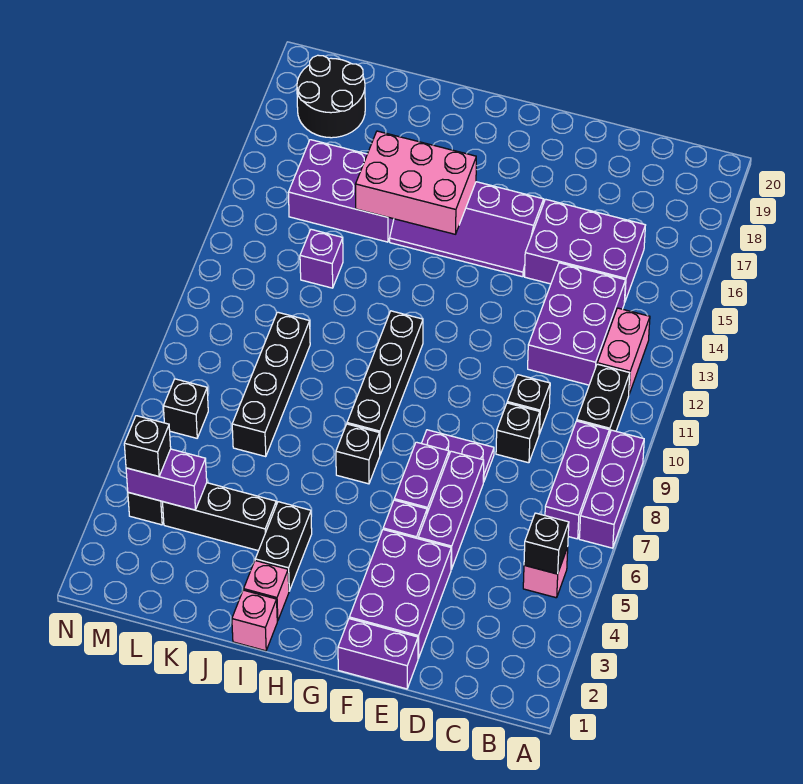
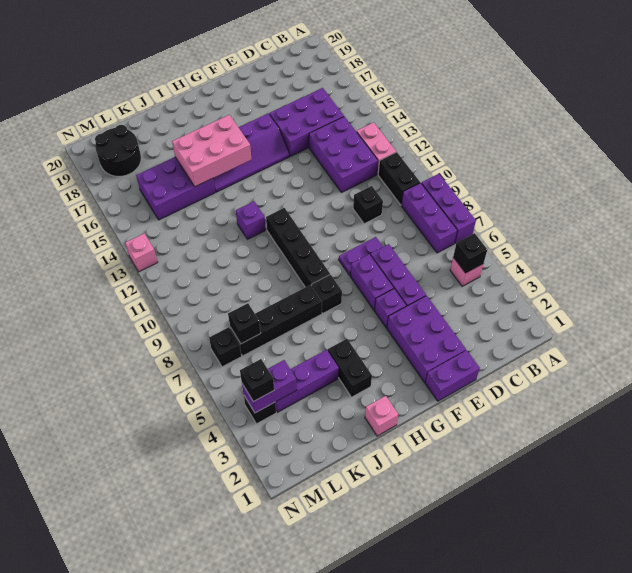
black brick D9 level 1 -> black brick L7 level 2
pink brick I2 level 1 -> pink brick N13 level 1
black brick J4:L4 level 1 -> purple brick J4:L4 level 1
black brick K7:K10 level 1 -> black brick I7:L7 level 1
purple brick K13 level 1 -> purple brick I12 level 1

